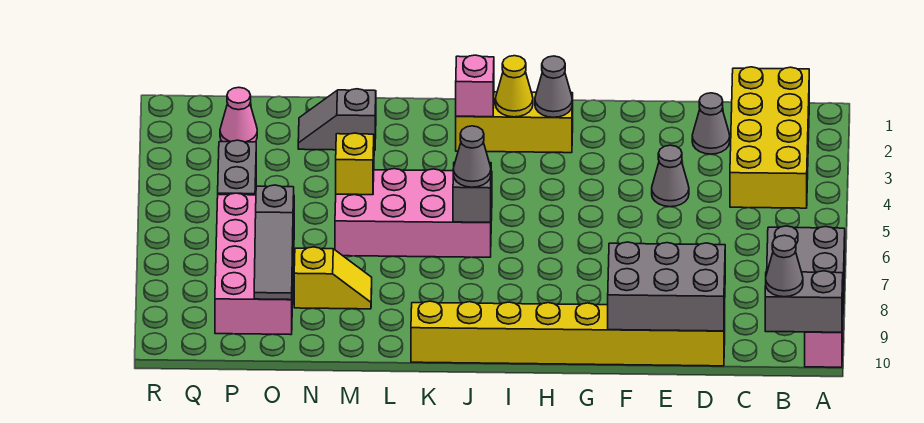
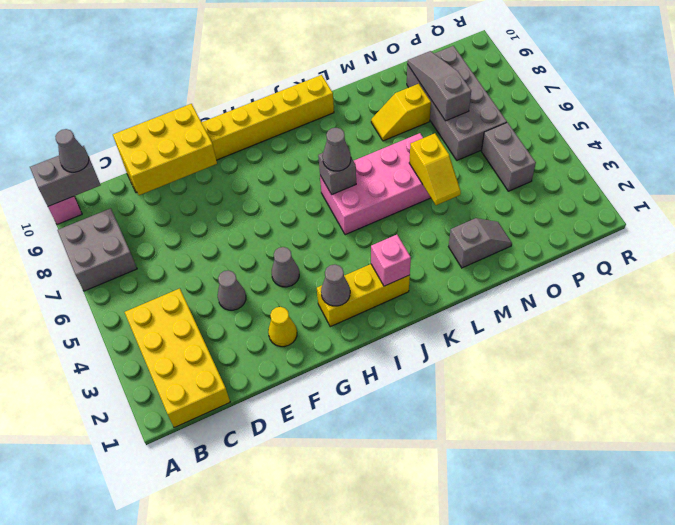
grey cone D2 level 1 -> grey cone G4 level 1
grey brick D9:F10 level 2 -> yellow brick D9:F10 level 2
yellow cone I2 level 2 -> yellow cone F2 level 1
pink brick O6:P9 level 1 -> grey brick O6:P9 level 1
pink cone P2 level 1 -> none

